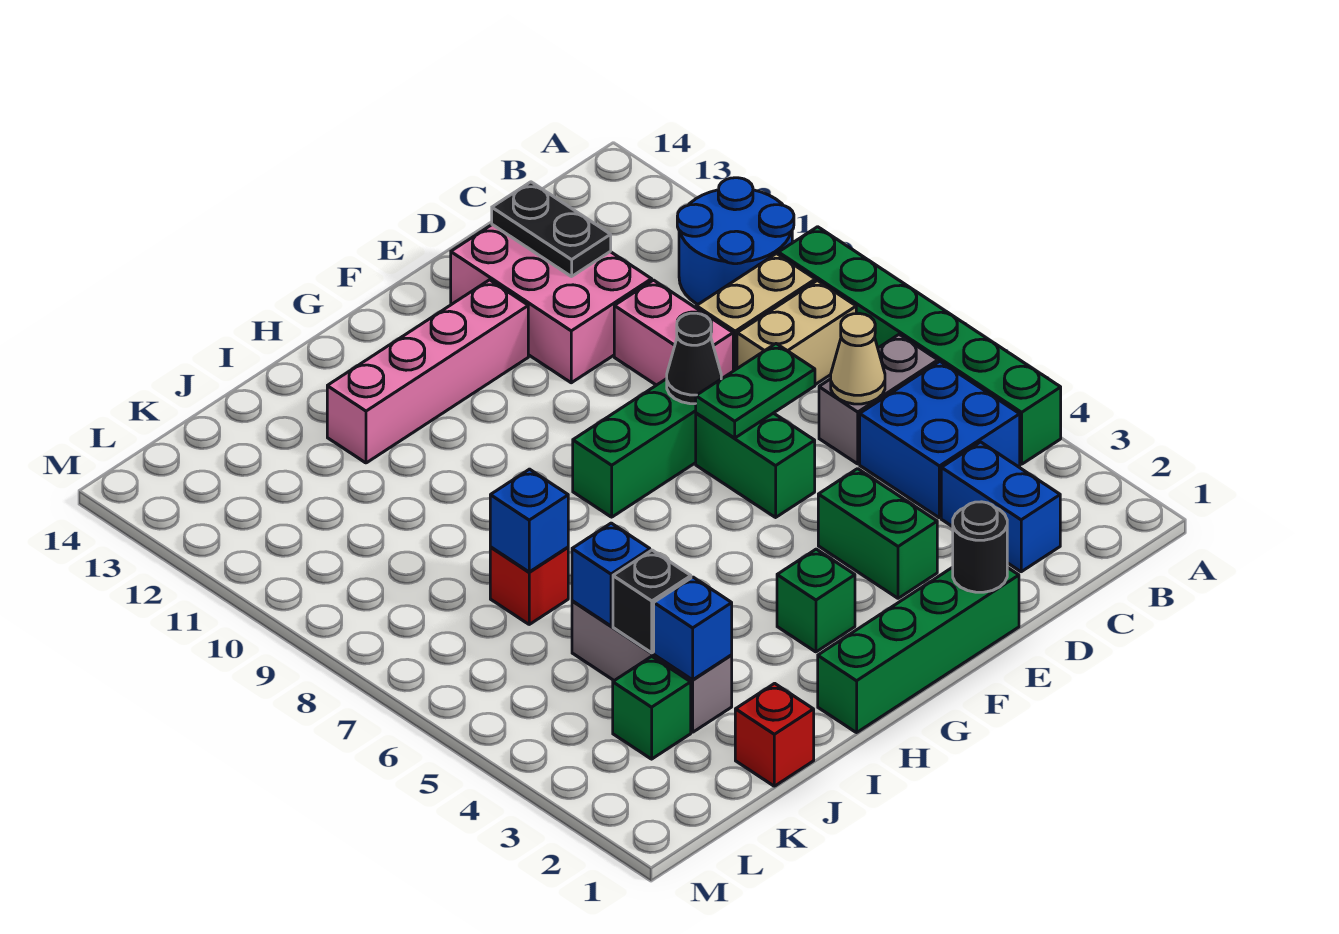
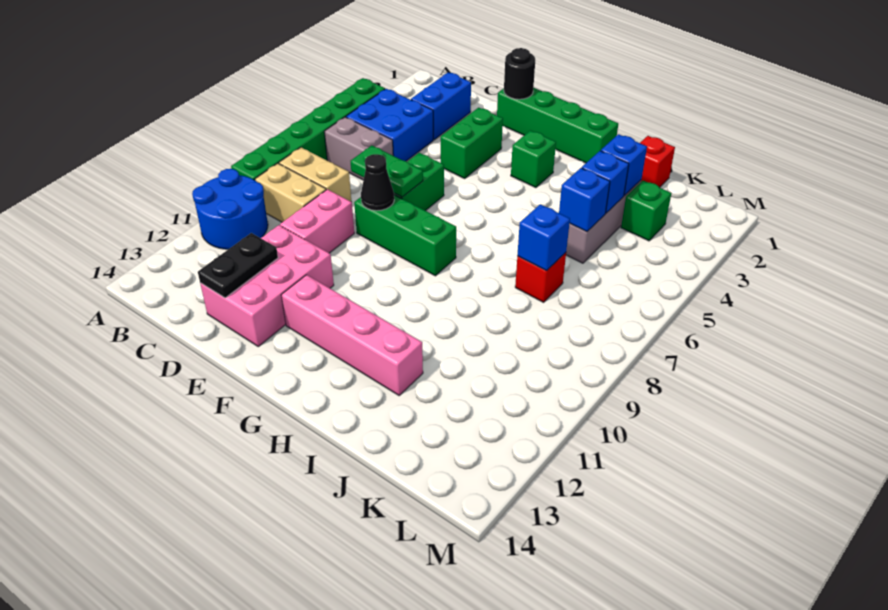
tan cone C6 level 2 -> none
black brick J4 level 2 -> blue brick J4 level 2

